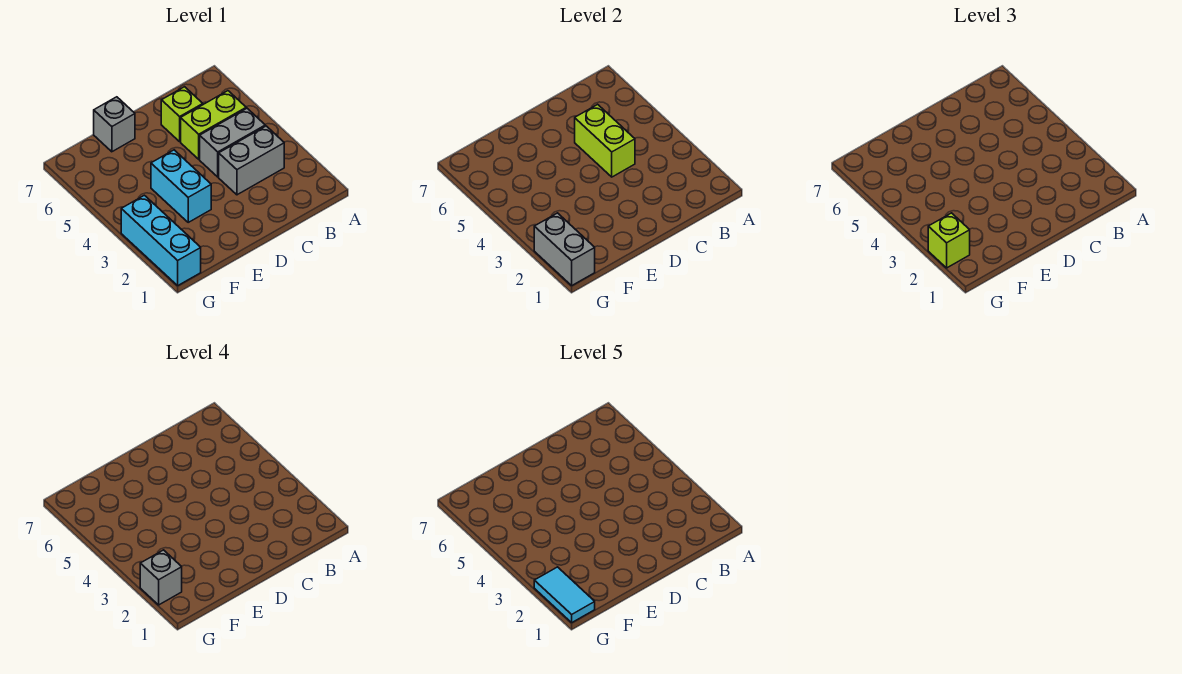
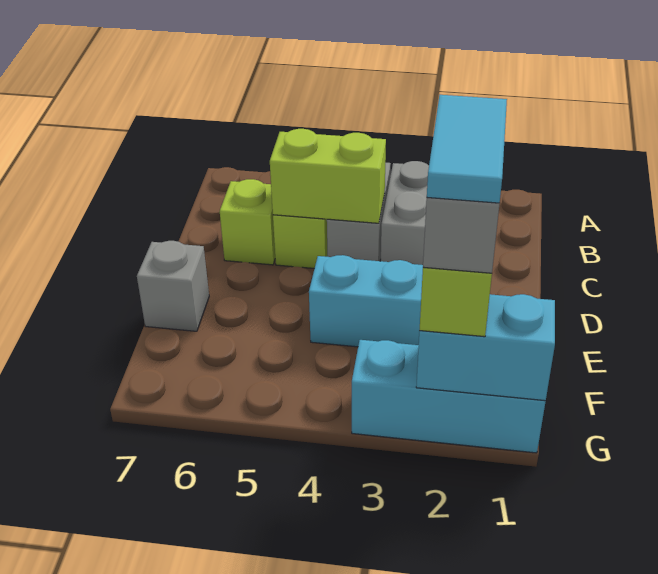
grey brick G1:G2 level 2 -> cyan brick G1:G2 level 2
cyan tile G1:G2 level 5 -> cyan tile F2:G2 level 5

